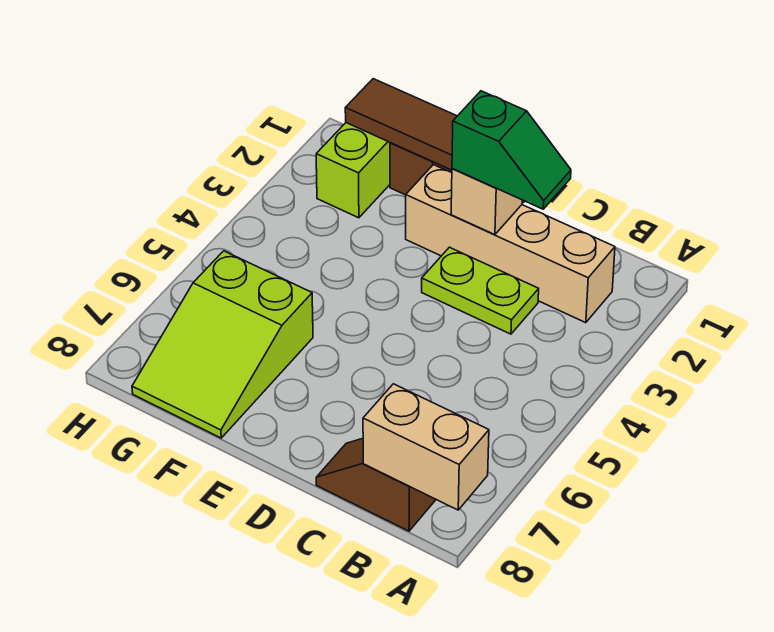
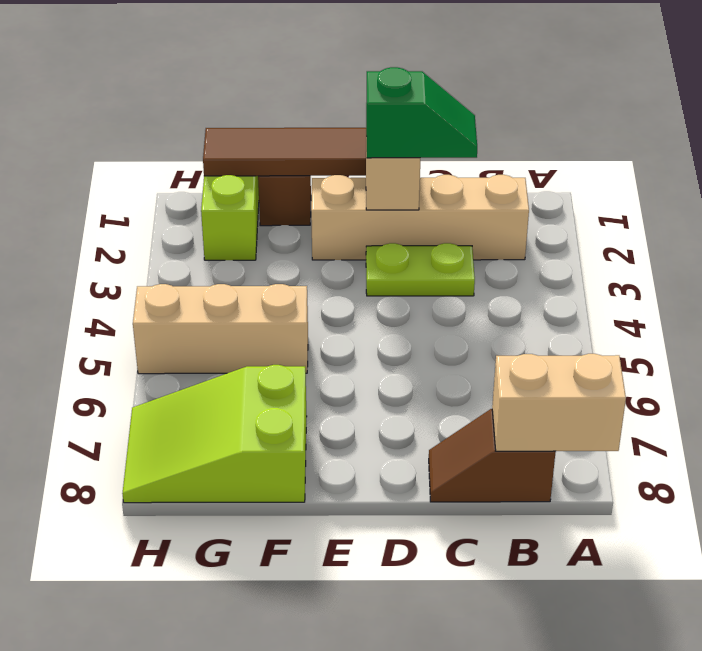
none -> tan brick F5:H5 level 1
lime slope F6:G8 level 1 top 6 -> lime slope F7:H8 level 1 top F

